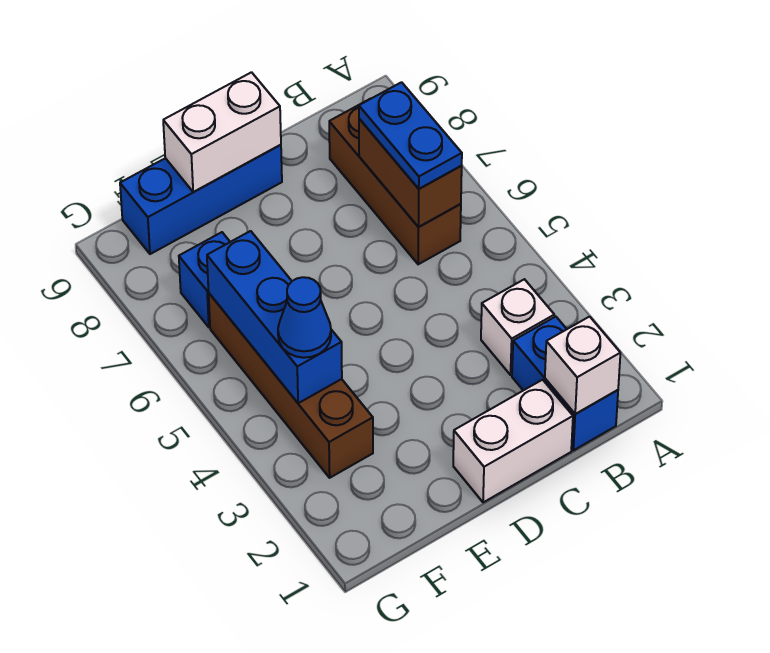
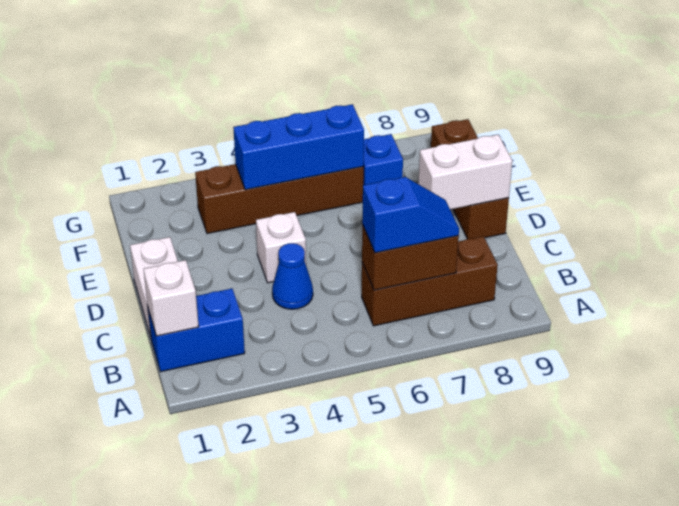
white brick B3 level 1 -> white brick D4 level 1
blue plate B6:B7 level 3 -> blue slope B6:B7 level 3 top 6
blue brick D9:F9 level 1 -> brown brick D9:F9 level 1
white brick D9:E9 level 2 -> white brick D8:D9 level 2
blue cone F4 level 3 -> blue cone C4 level 1

